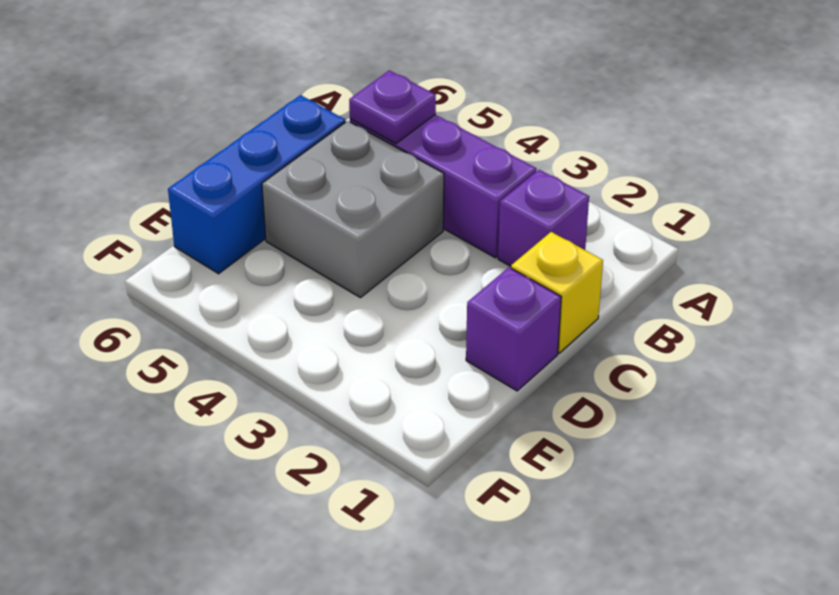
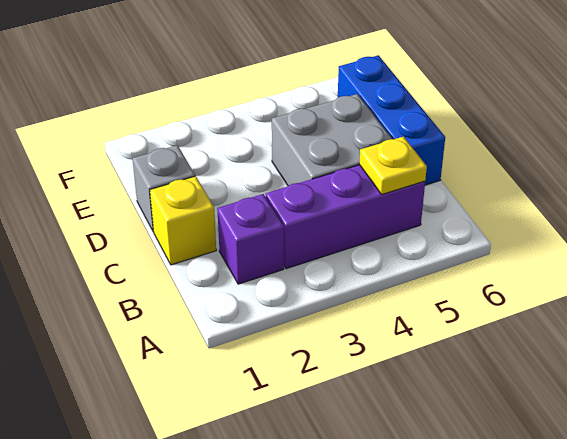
purple plate B5 level 2 -> yellow plate B5 level 2
purple brick D1 level 1 -> grey brick D1 level 1

